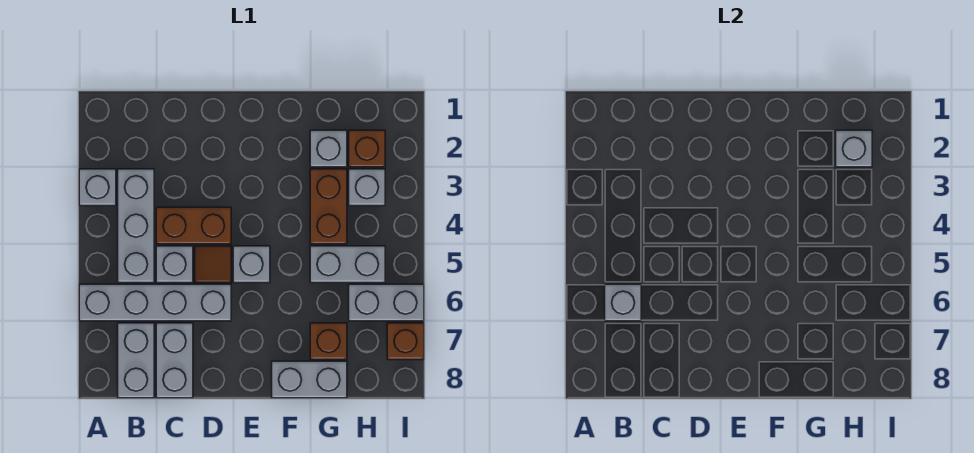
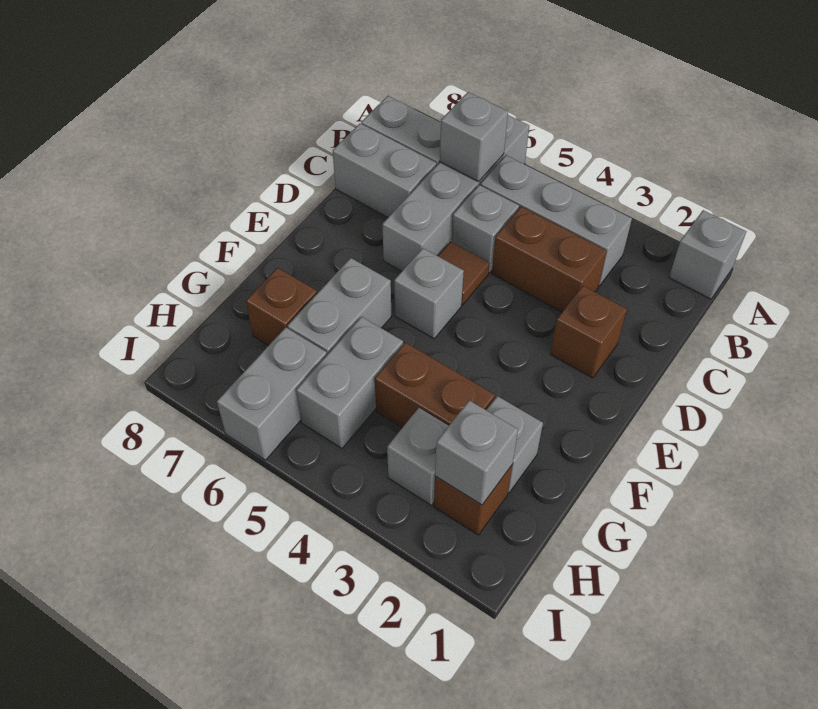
grey brick A3 level 1 -> grey brick A1 level 1
brown brick C4:D4 level 1 -> brown brick C3:C4 level 1
grey brick F8:G8 level 1 -> grey brick F6:G6 level 1
brown brick I7 level 1 -> brown brick D2 level 1

